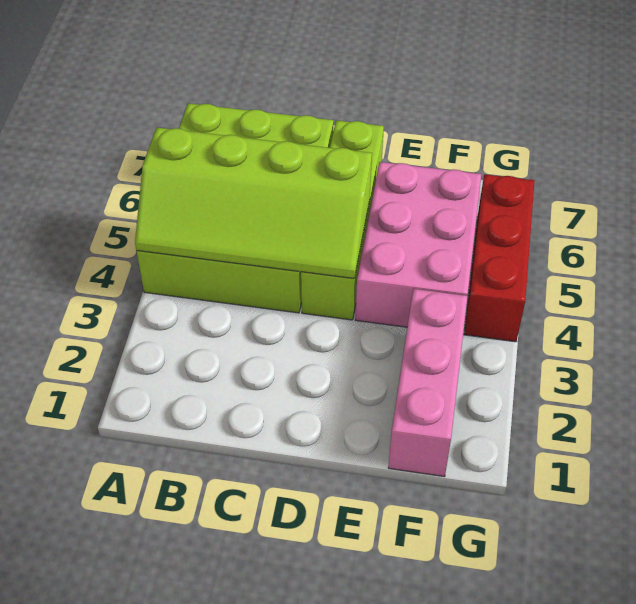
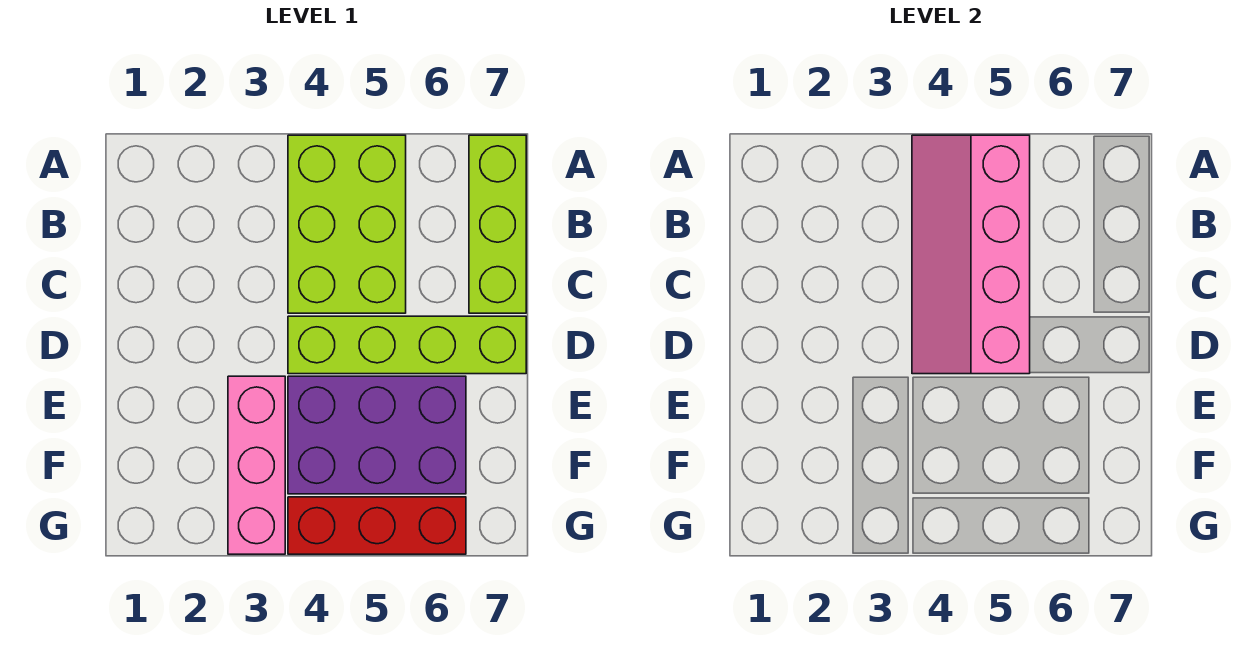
lime slope A4:D5 level 2 top 5 -> pink slope A4:D5 level 2 top 5
pink brick E4:F6 level 1 -> purple brick E4:F6 level 1
pink brick F1:F3 level 1 -> pink brick E3:G3 level 1

